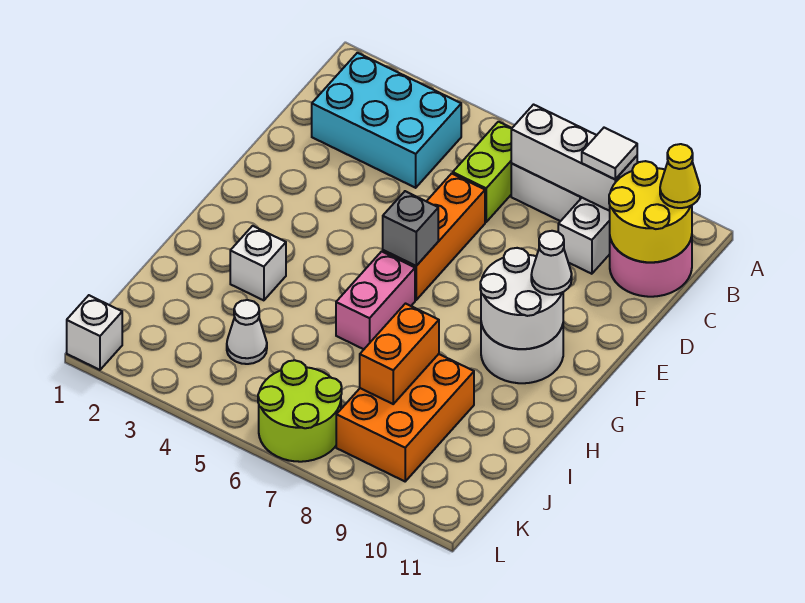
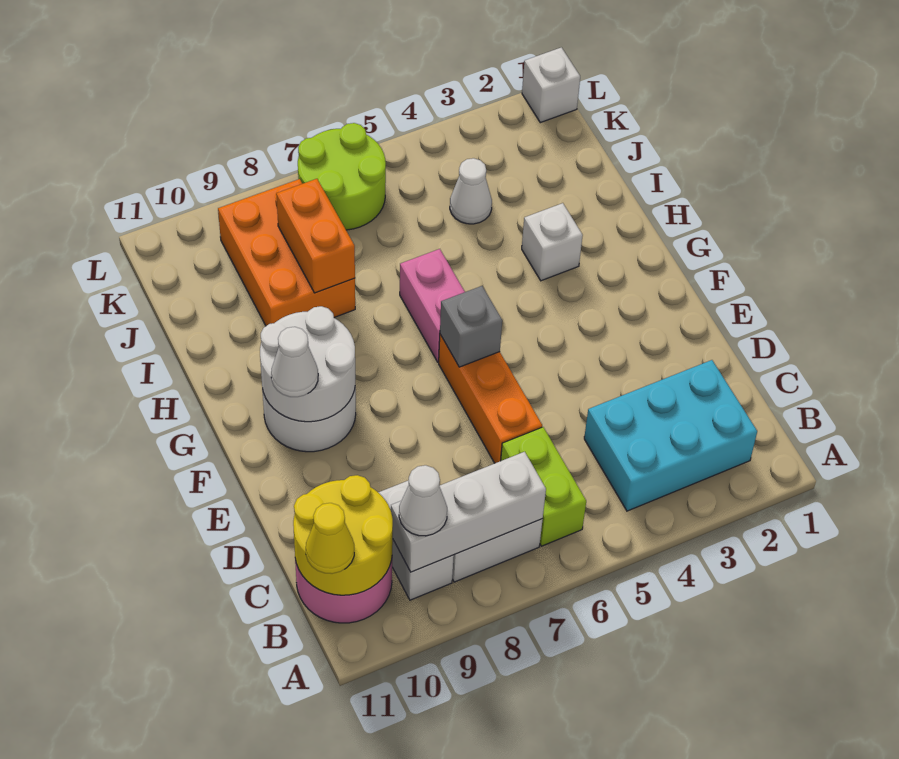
white tile B9 level 3 -> white cone B9 level 3

